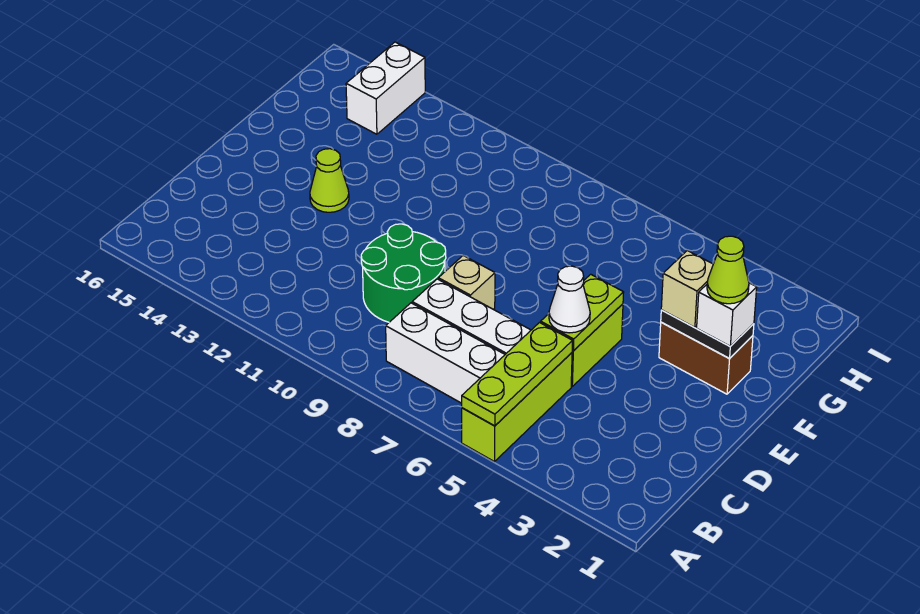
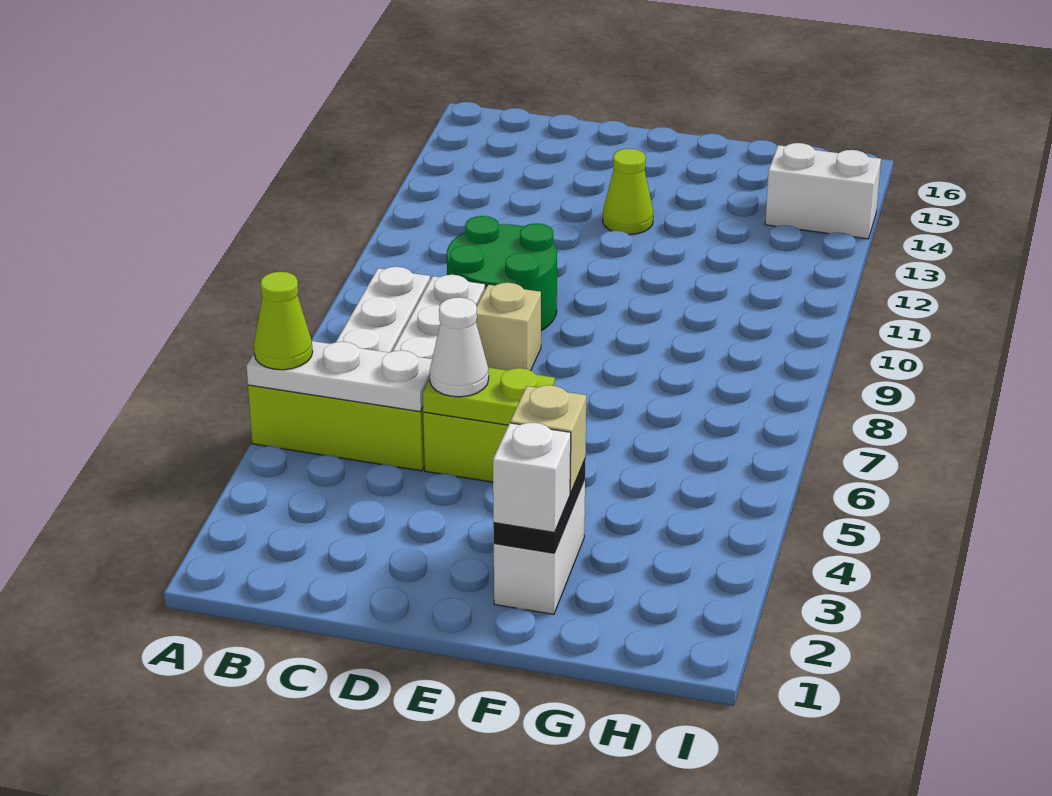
lime plate A5:C5 level 2 -> white plate A5:C5 level 2
brown brick F2:F3 level 1 -> white brick F2:F3 level 1
lime cone F2 level 4 -> lime cone A5 level 3

